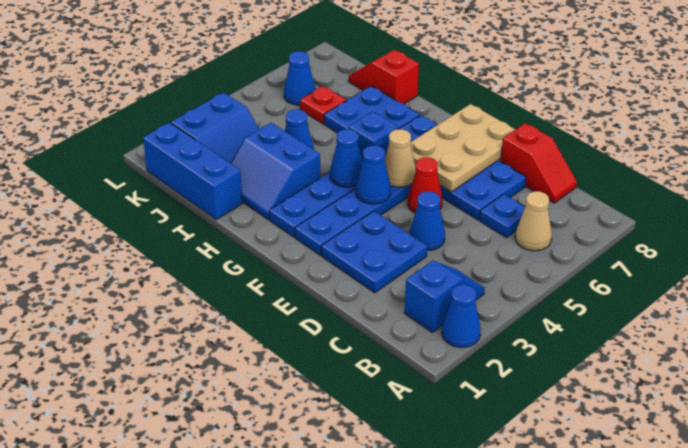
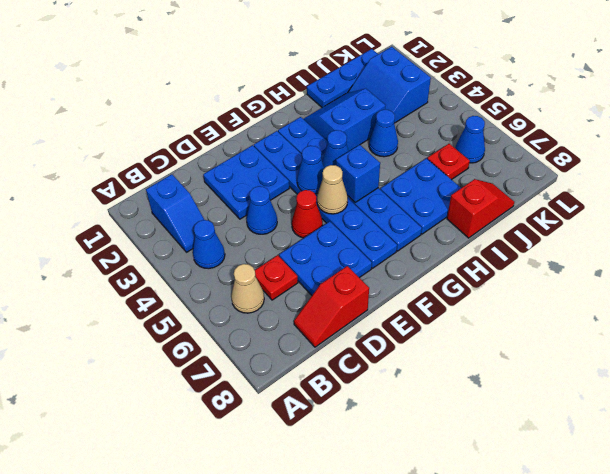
blue cone A2 level 1 -> blue cone B4 level 1
blue plate C6 level 1 -> red plate C6 level 1
tan plate E6:F8 level 2 -> none
blue brick I1:K1 level 1 -> blue plate I1:K1 level 1

